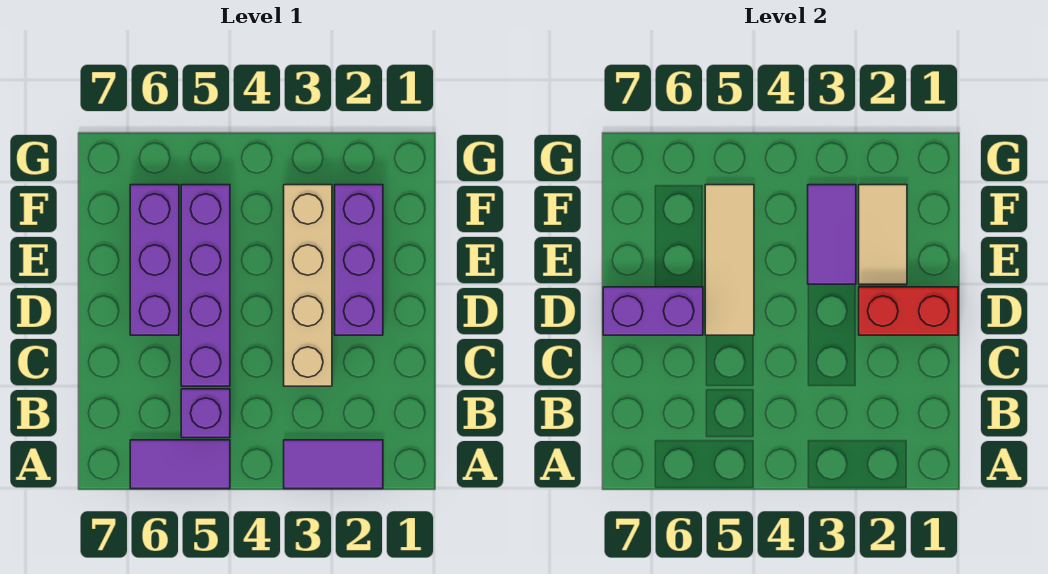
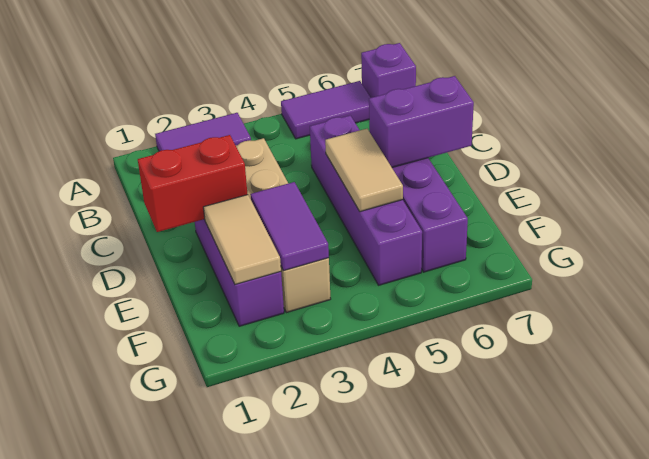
purple brick B5 level 1 -> purple brick A7 level 1
tan tile D5:F5 level 2 -> tan tile D5:E5 level 2

